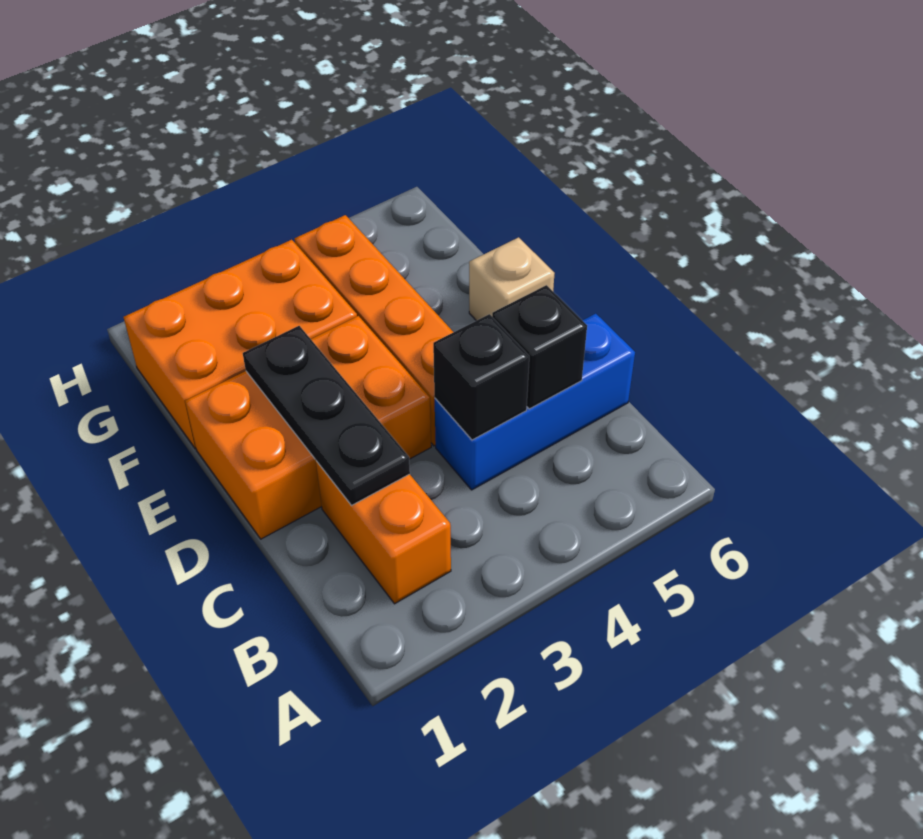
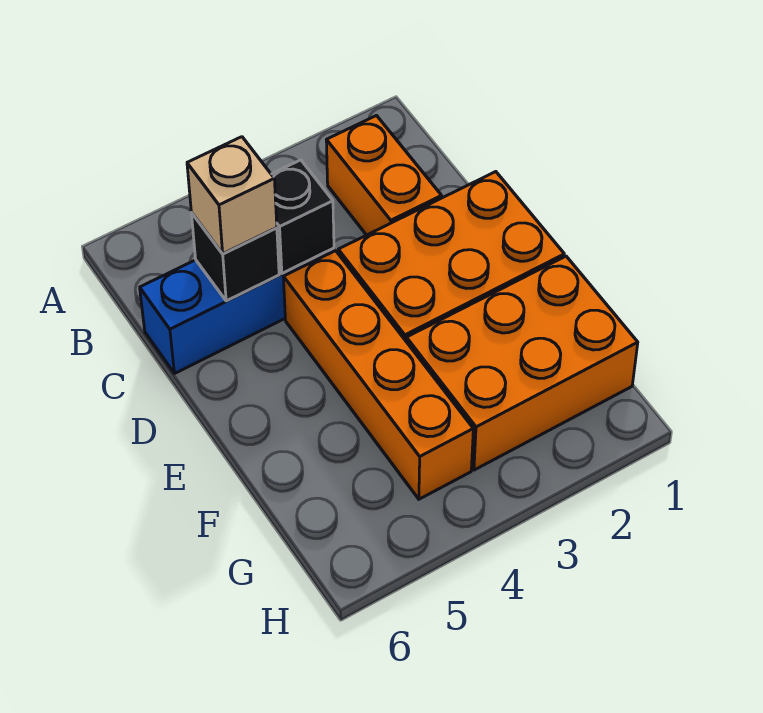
black plate C2:E2 level 2 -> none
tan brick E6 level 1 -> tan brick C5 level 3

